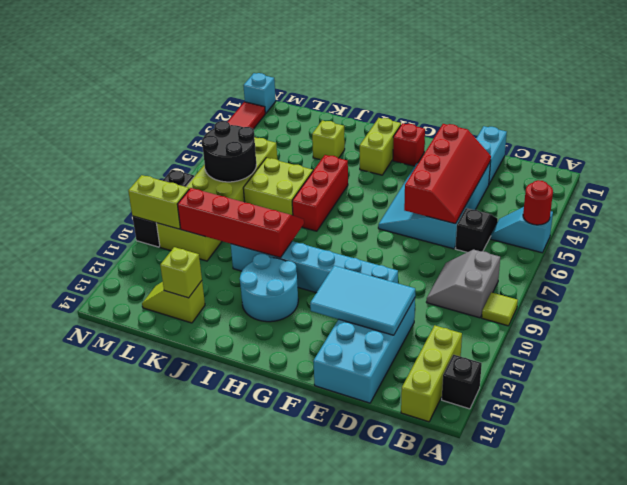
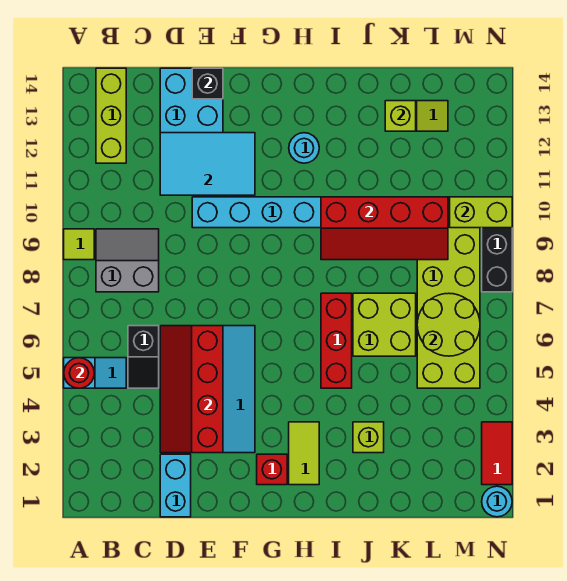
black brick A13 level 1 -> black brick E14 level 2
grey slope B8:C9 level 1 top B -> grey slope B8:C9 level 1 top 8
lime brick H2:H3 level 1 -> lime tile H2:H3 level 1
cyan round brick H11:I12 level 1 -> cyan round brick H12 level 1
black round brick L6:M7 level 2 -> lime round brick L6:M7 level 2
cyan brick N1 level 1 -> cyan round brick N1 level 1

